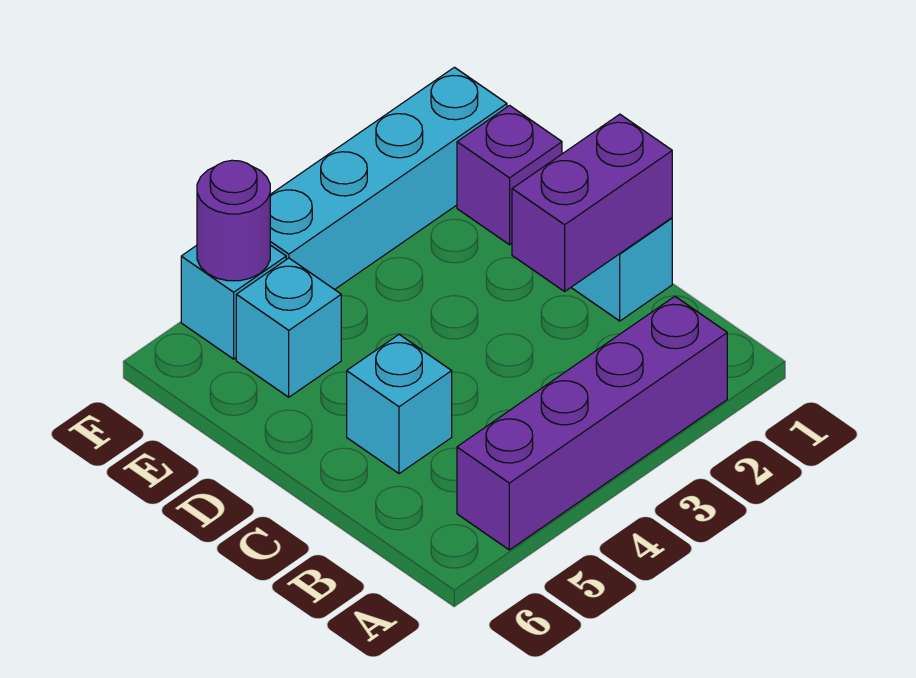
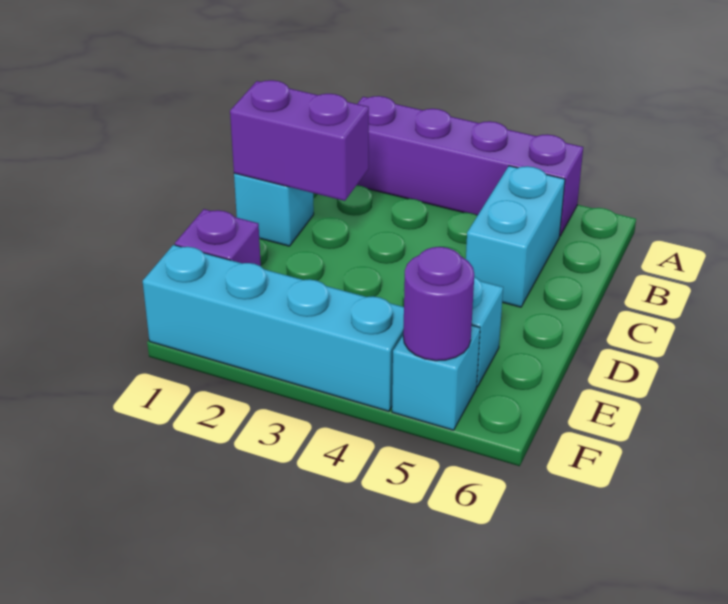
cyan brick C5 level 1 -> cyan brick B5:C5 level 1

